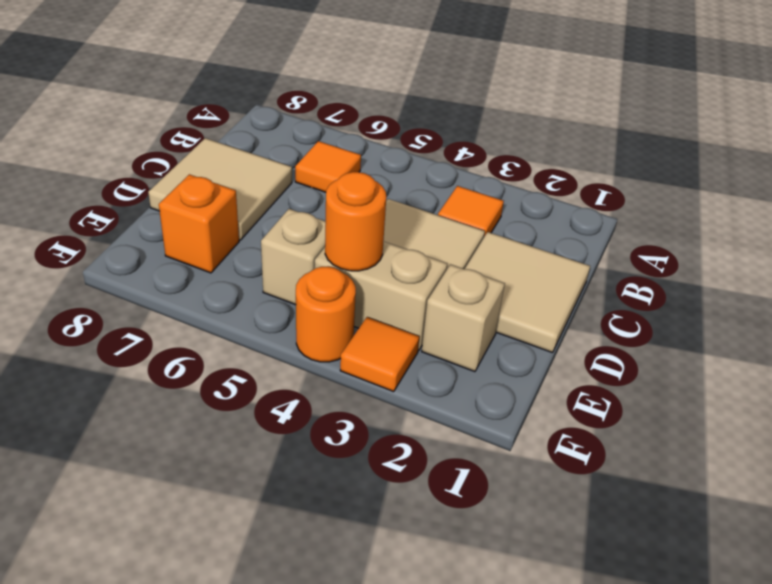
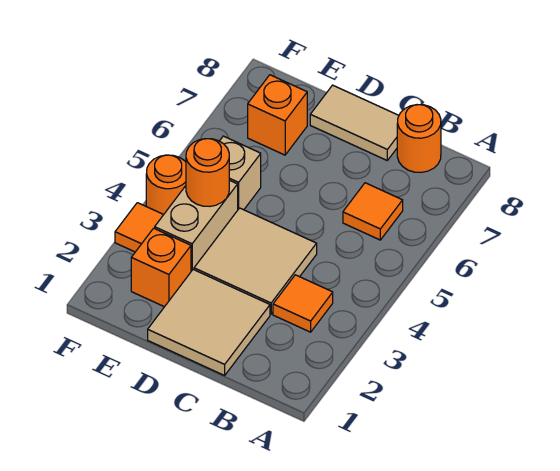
none -> orange round brick B8 level 1
tan tile C7:D8 level 1 -> tan tile C8:D8 level 1
tan brick E2 level 1 -> orange brick E2 level 1

